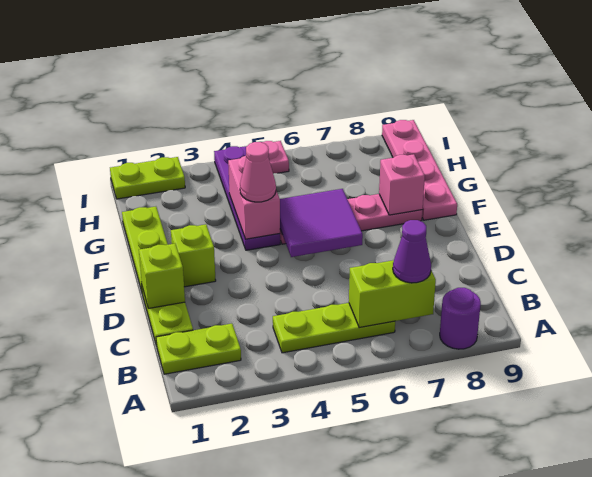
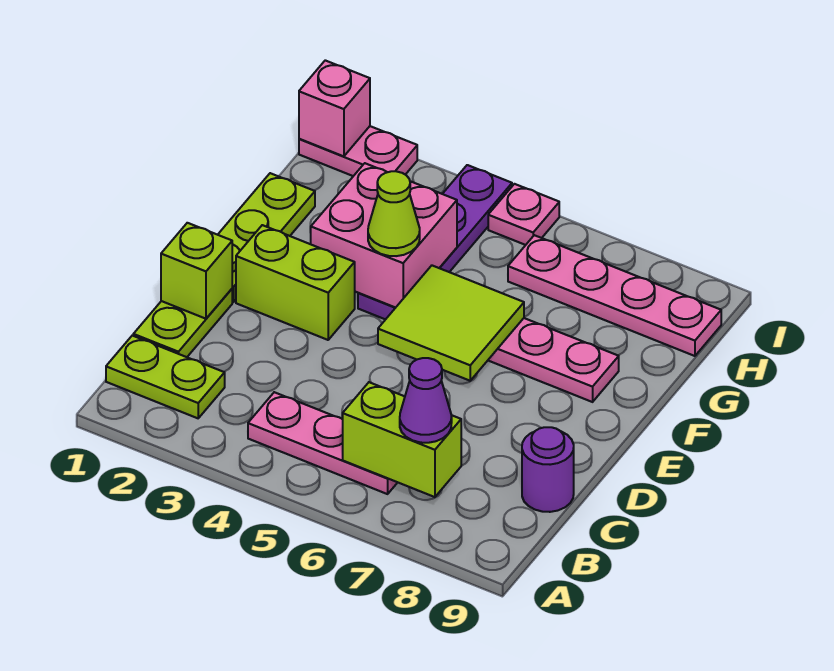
purple round brick A8 level 1 -> purple round brick C9 level 1
lime plate B4:B6 level 1 -> pink plate B4:B6 level 1
lime brick E2 level 1 -> lime brick E2:E3 level 1
purple tile E5:F6 level 2 -> lime tile E5:F6 level 2
pink brick F4:G4 level 2 -> pink brick F3:G4 level 2
pink cone F4 level 3 -> lime cone F4 level 3
pink brick F8 level 2 -> pink brick I1 level 2
pink plate F9:I9 level 1 -> pink plate H6:H9 level 1
lime plate I1:I2 level 1 -> pink plate I1:I2 level 1

